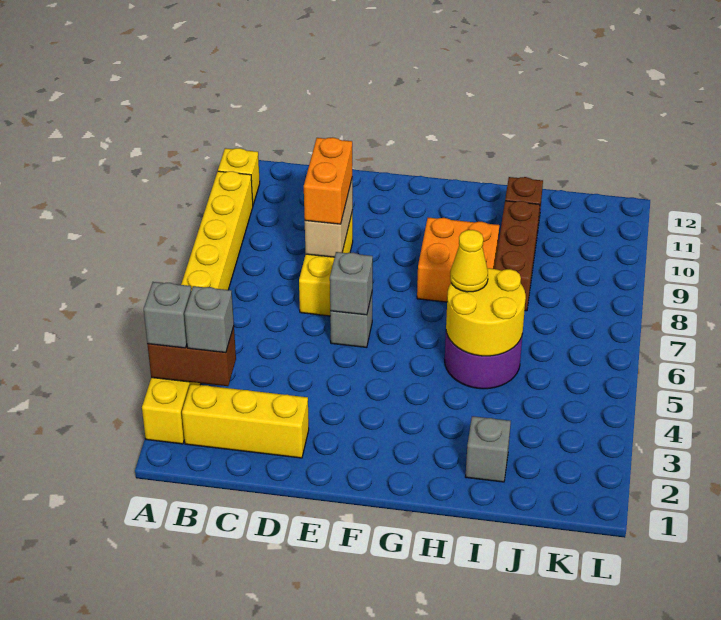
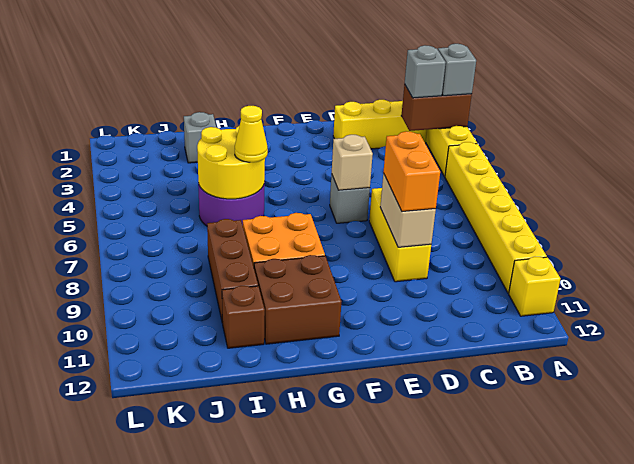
grey brick E6 level 2 -> tan brick E6 level 2
none -> brown brick G10:H11 level 1

